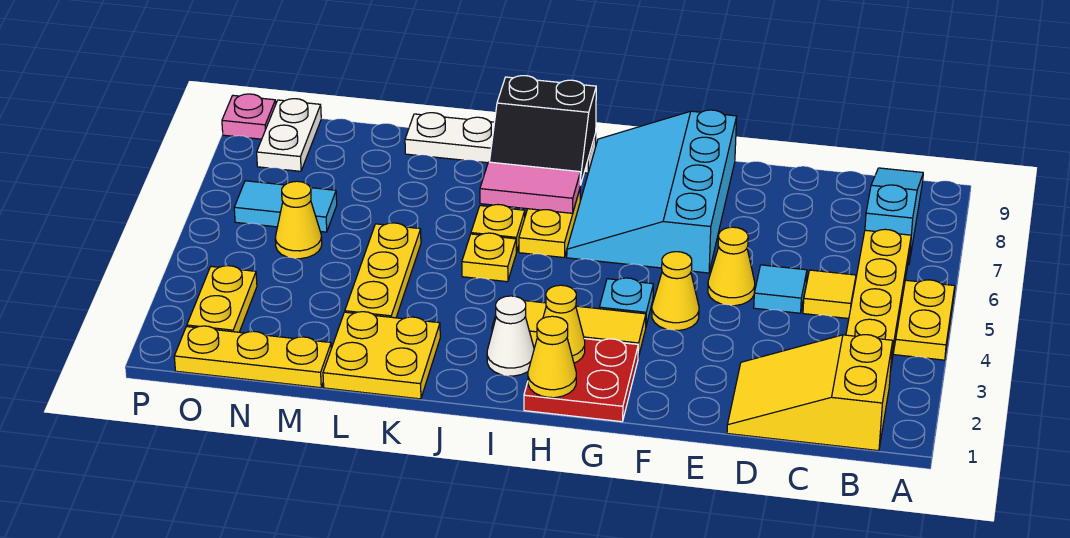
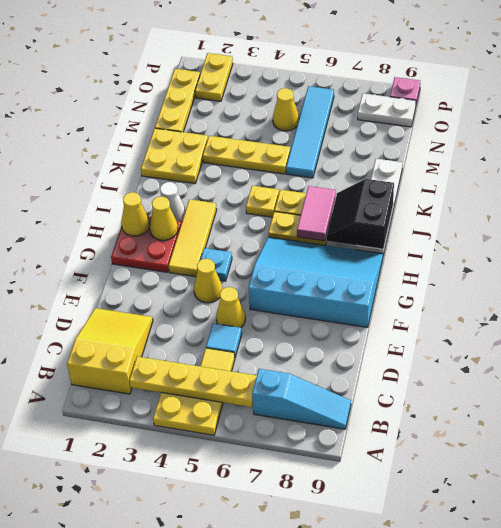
cyan tile N6:O6 level 1 -> cyan tile L6:O6 level 1
yellow plate O2:O3 level 1 -> yellow plate O2:P2 level 1

